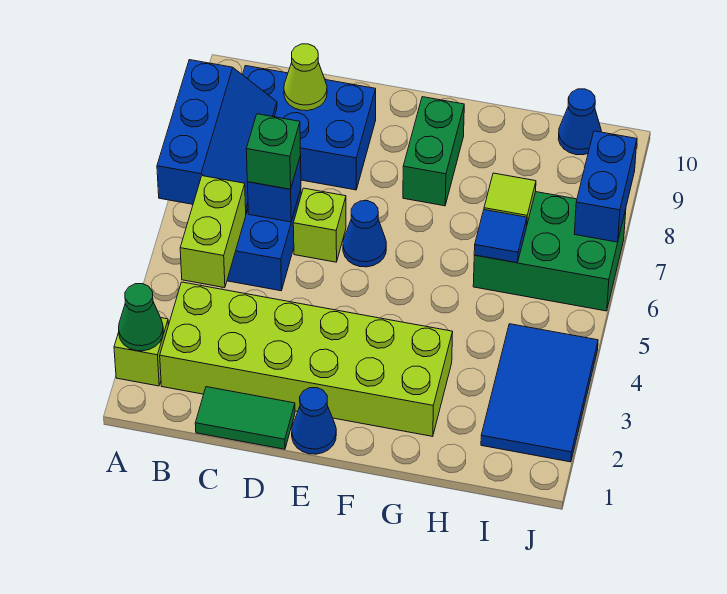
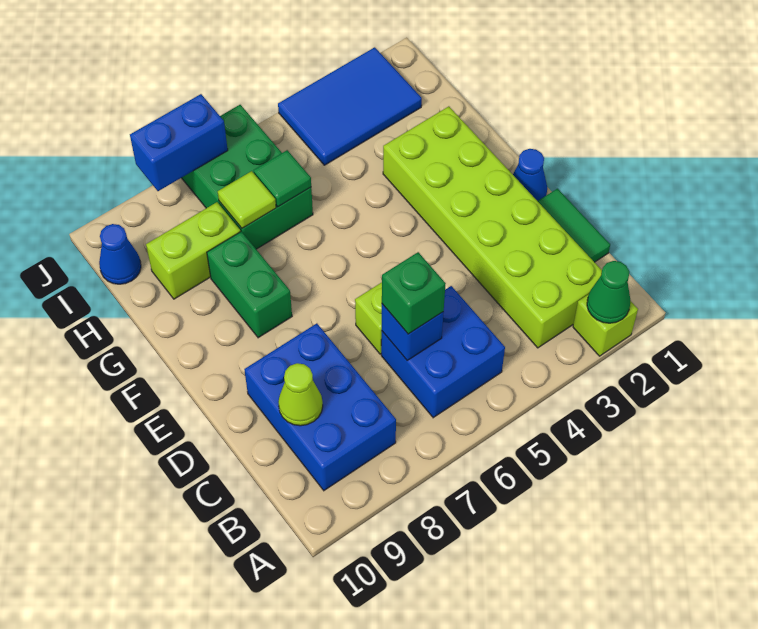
blue slope A6:B8 level 2 top A -> none
lime brick B4:B5 level 2 -> lime brick H8:H9 level 1
blue cone E6 level 1 -> none
green brick F8:F9 level 1 -> green brick F8:G8 level 1
blue tile H6 level 2 -> green tile H6 level 2

